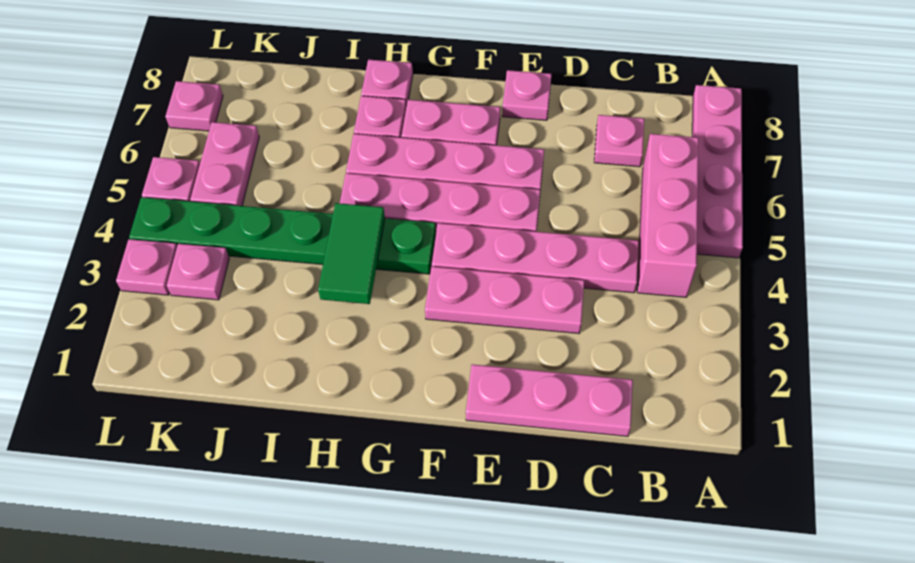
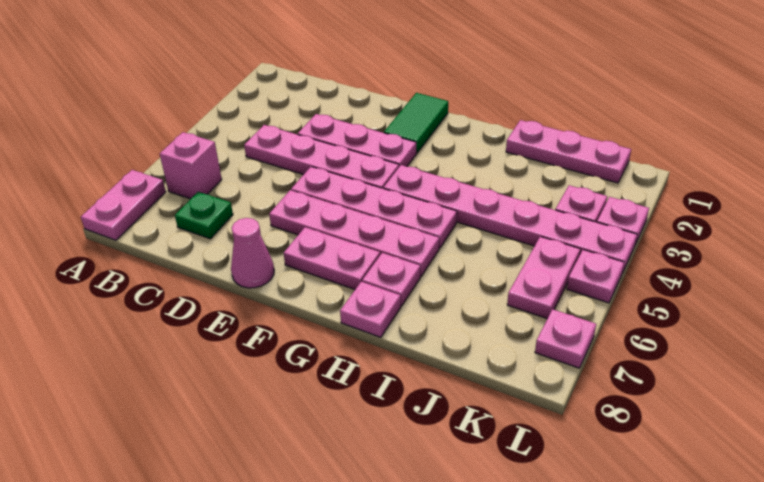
pink plate A5:A8 level 1 -> pink plate A7:A8 level 1
pink brick B4:B6 level 1 -> pink brick B6 level 1
pink plate C1:E1 level 1 -> pink plate I1:K1 level 1
pink plate C7 level 1 -> green plate C7 level 1
pink plate E8 level 1 -> pink cone E8 level 1
green plate G4:L4 level 1 -> pink plate G4:L4 level 1
green tile H3:H4 level 2 -> green tile F1:F2 level 1

